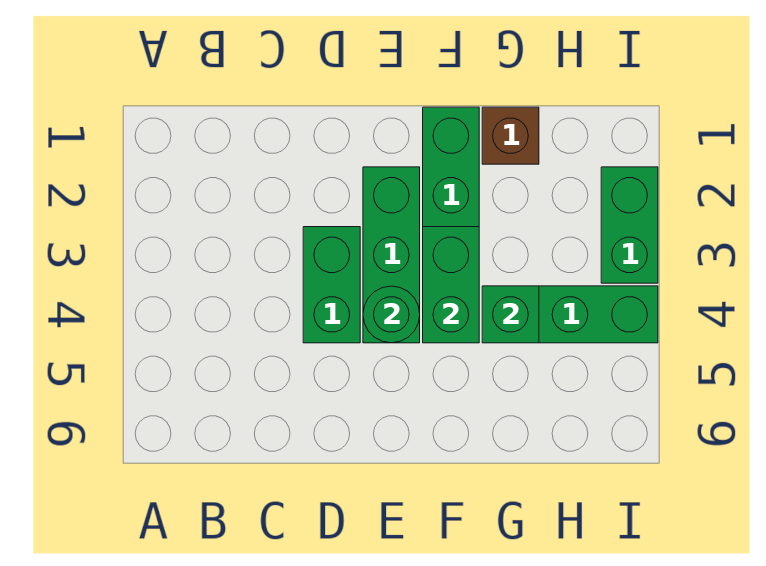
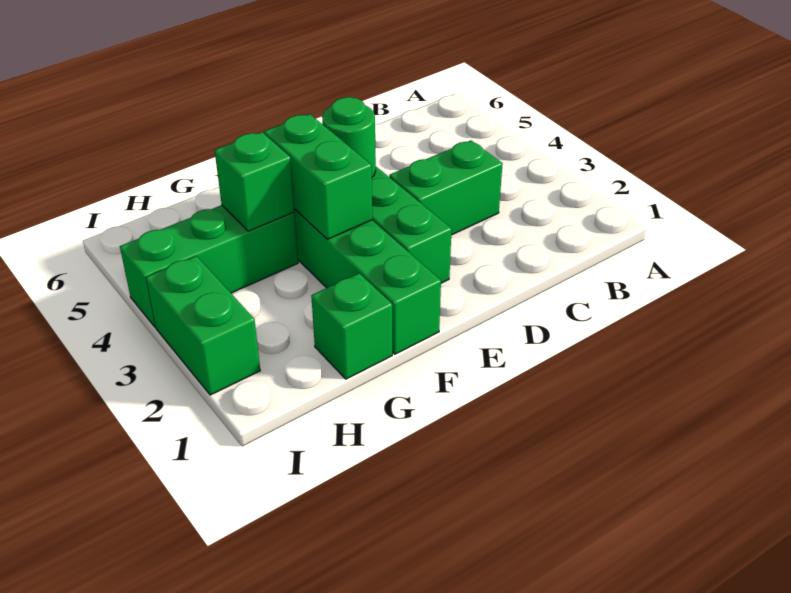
green brick D3:D4 level 1 -> green brick C3:D3 level 1
brown brick G1 level 1 -> green brick G1 level 1

